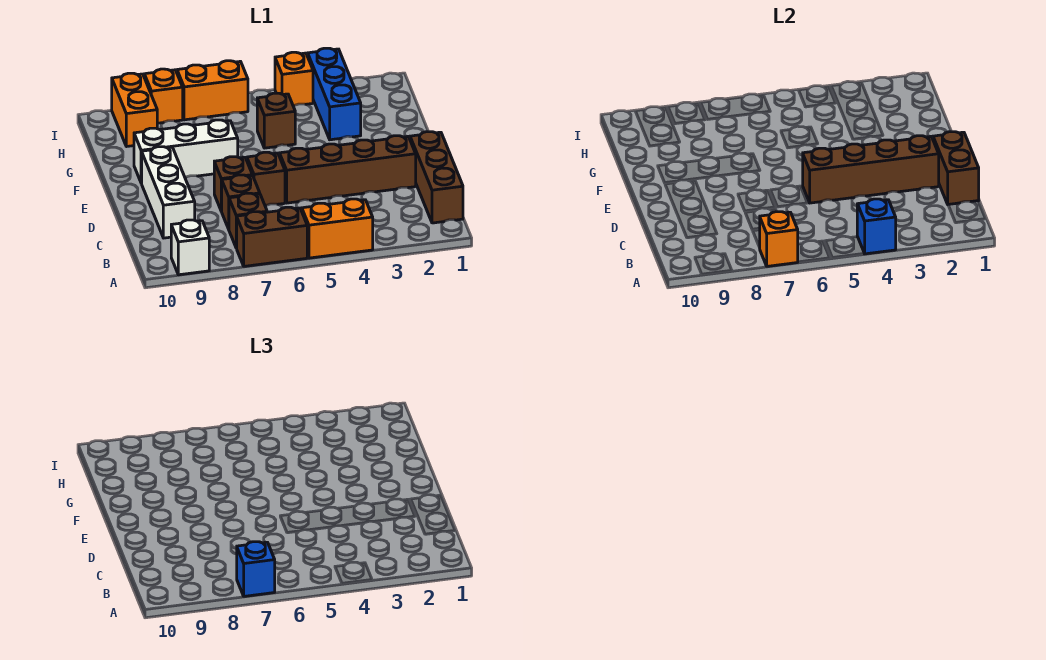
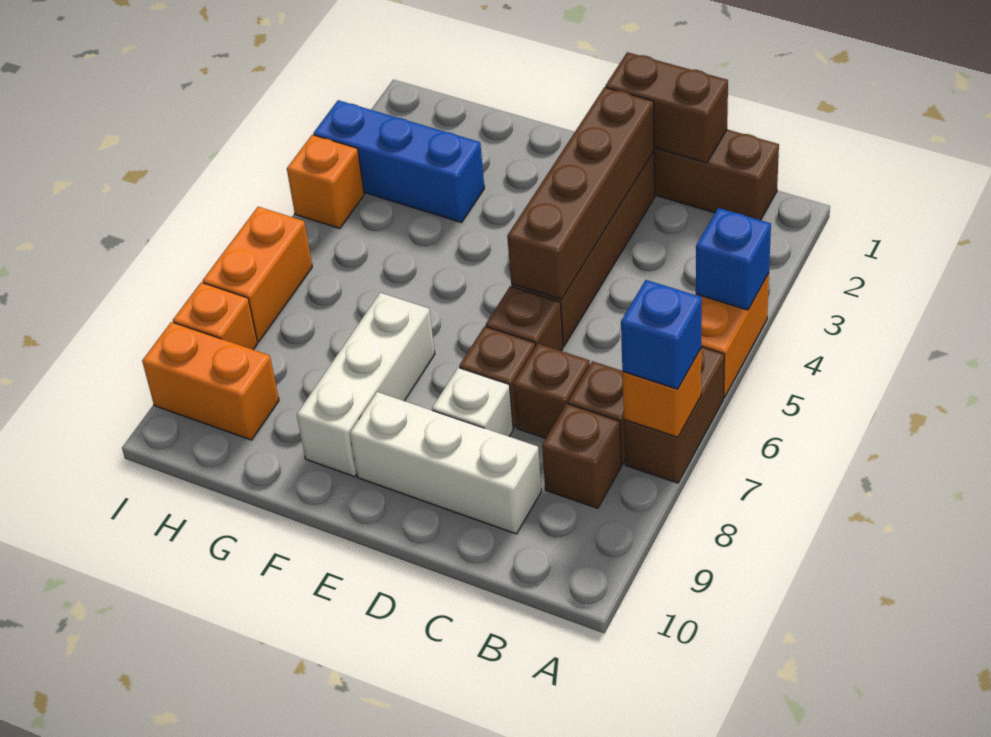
white brick A9 level 1 -> white brick D8 level 1
brown brick G5 level 1 -> brown brick B8 level 1

